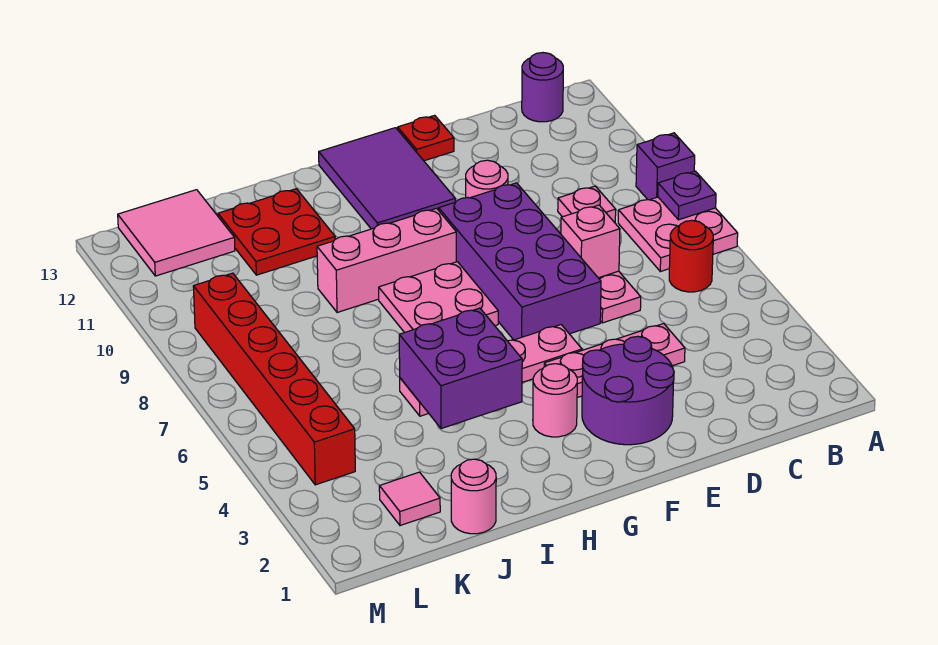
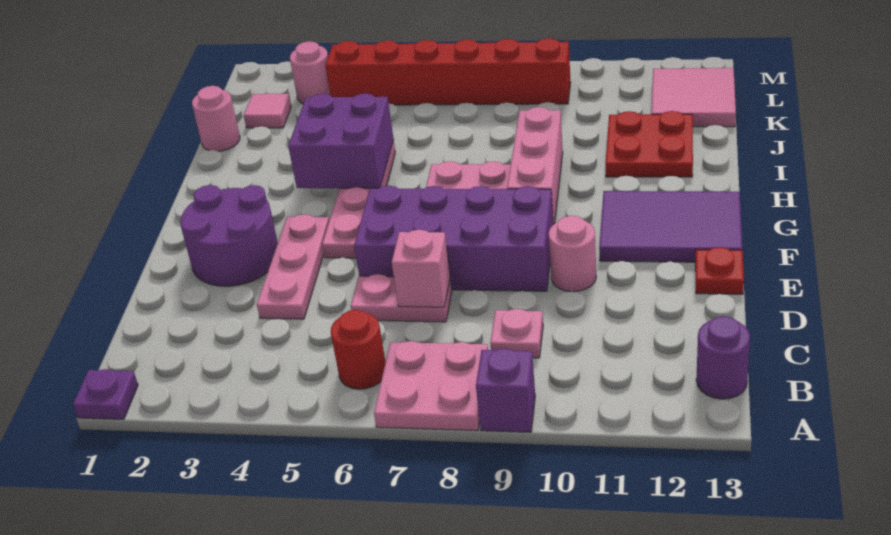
purple plate A8 level 2 -> purple plate A1 level 1
pink round brick G3 level 1 -> pink round brick L3 level 1

